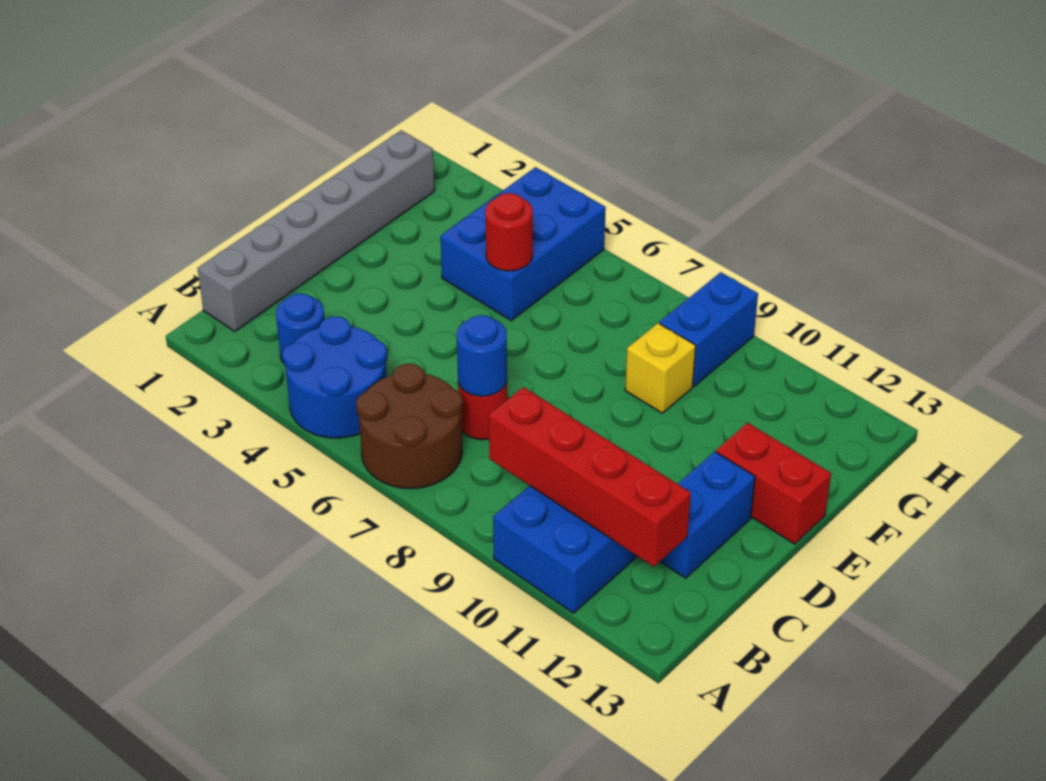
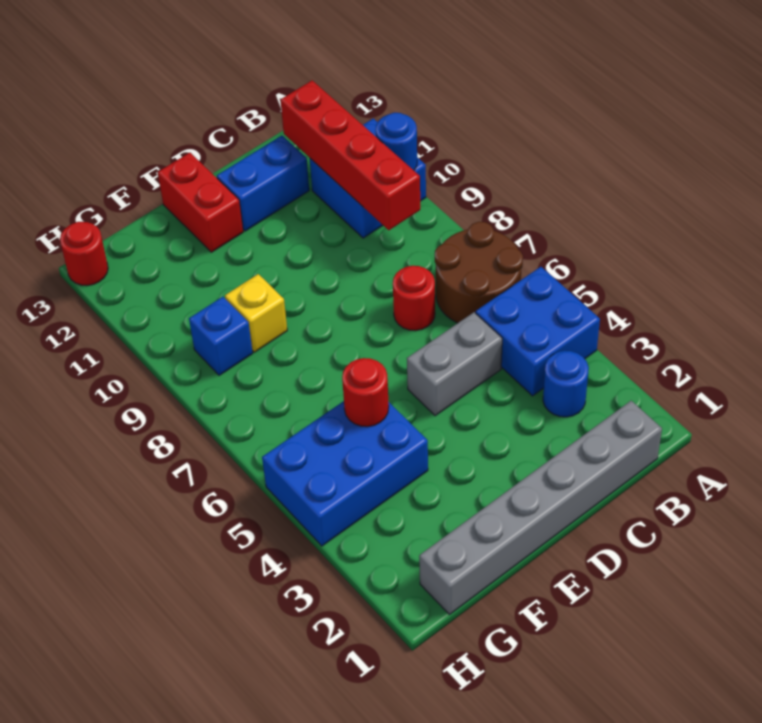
blue round brick A4:B5 level 1 -> blue brick A4:B5 level 1
none -> grey brick C5:D5 level 1
blue round brick C7 level 2 -> blue round brick A10 level 2
blue brick G9:H9 level 1 -> blue brick G9 level 1
none -> red round brick H13 level 1

